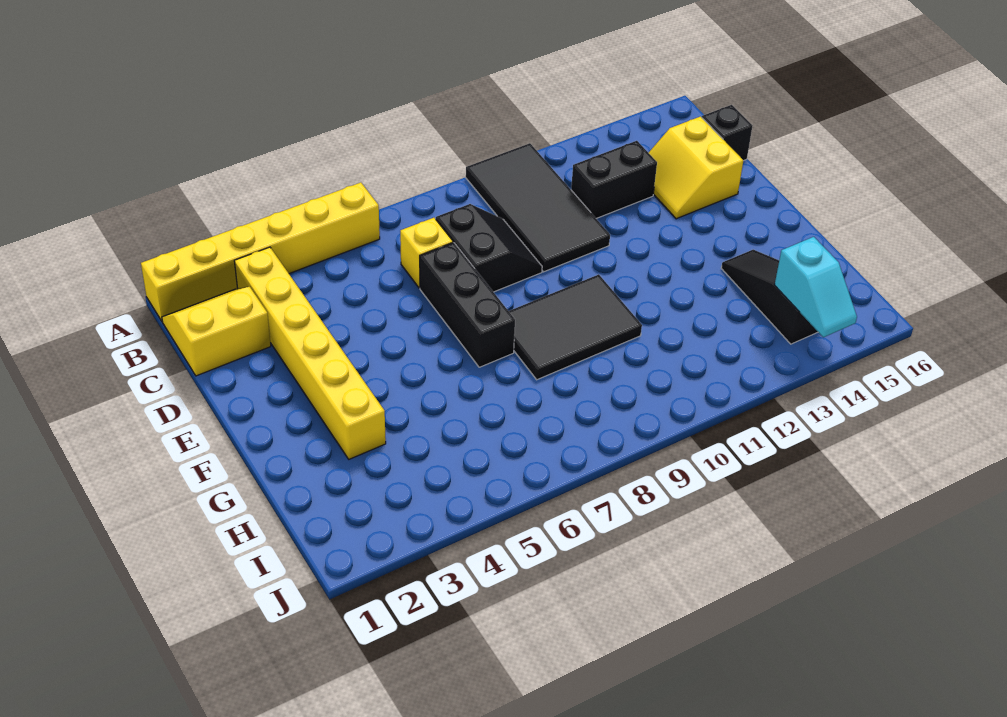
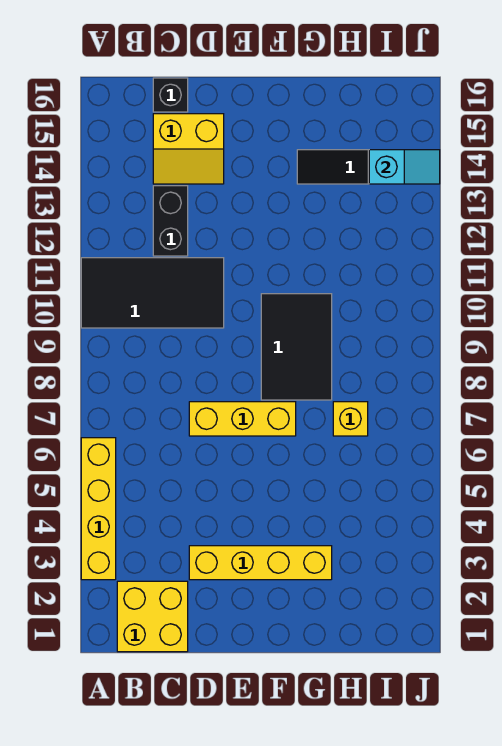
yellow brick A1:A6 level 1 -> yellow brick A3:A6 level 1
yellow slope B1:C2 level 1 top C -> yellow brick B1:C2 level 1
yellow brick B3:G3 level 1 -> yellow brick D3:G3 level 1
yellow brick C7 level 1 -> yellow brick H7 level 1
black slope C8:D9 level 1 top 8 -> none
black brick D7:F7 level 1 -> yellow brick D7:F7 level 1

